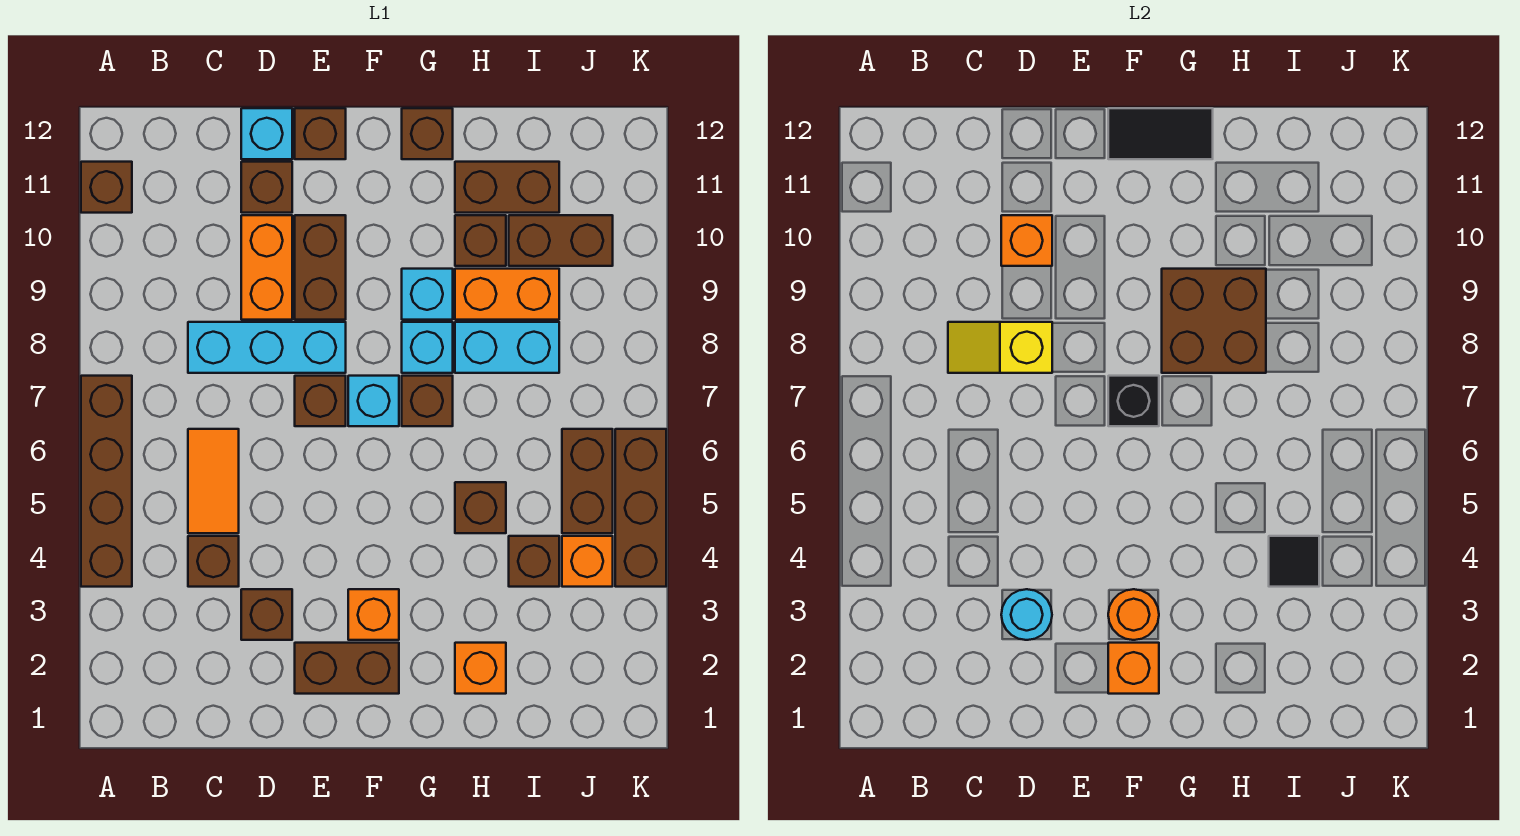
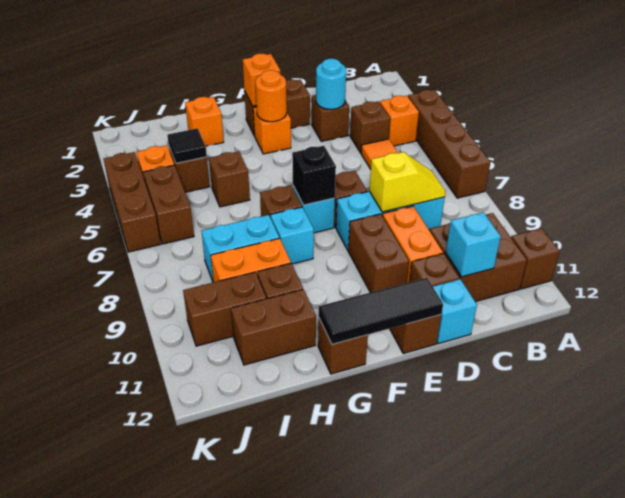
orange brick D10 level 2 -> orange brick B4 level 1
black tile F12:G12 level 2 -> black tile E12:G12 level 2
brown brick G8:H9 level 2 -> brown brick B10:C11 level 1
cyan brick G9 level 1 -> cyan brick C11 level 2

